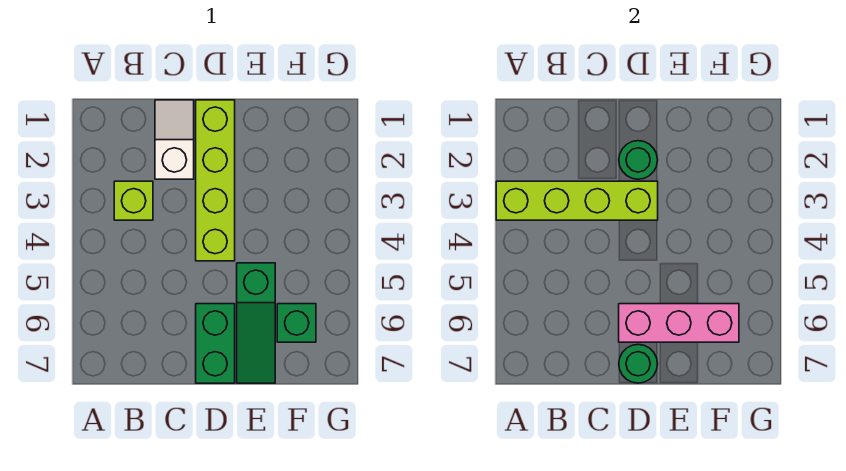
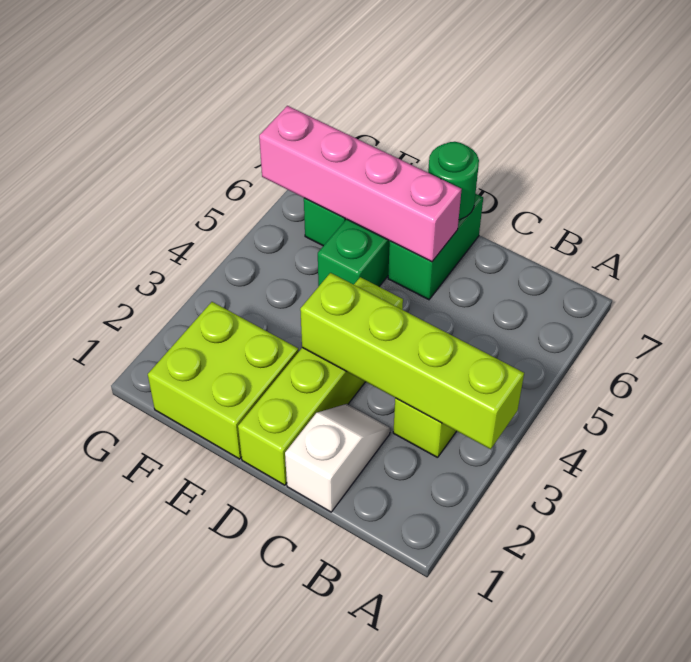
white slope C1:C2 level 1 top 2 -> white slope C1:C2 level 1 top 1
green round brick D2 level 2 -> none
pink brick D6:F6 level 2 -> pink brick D6:G6 level 2
none -> lime brick E1:F2 level 1

